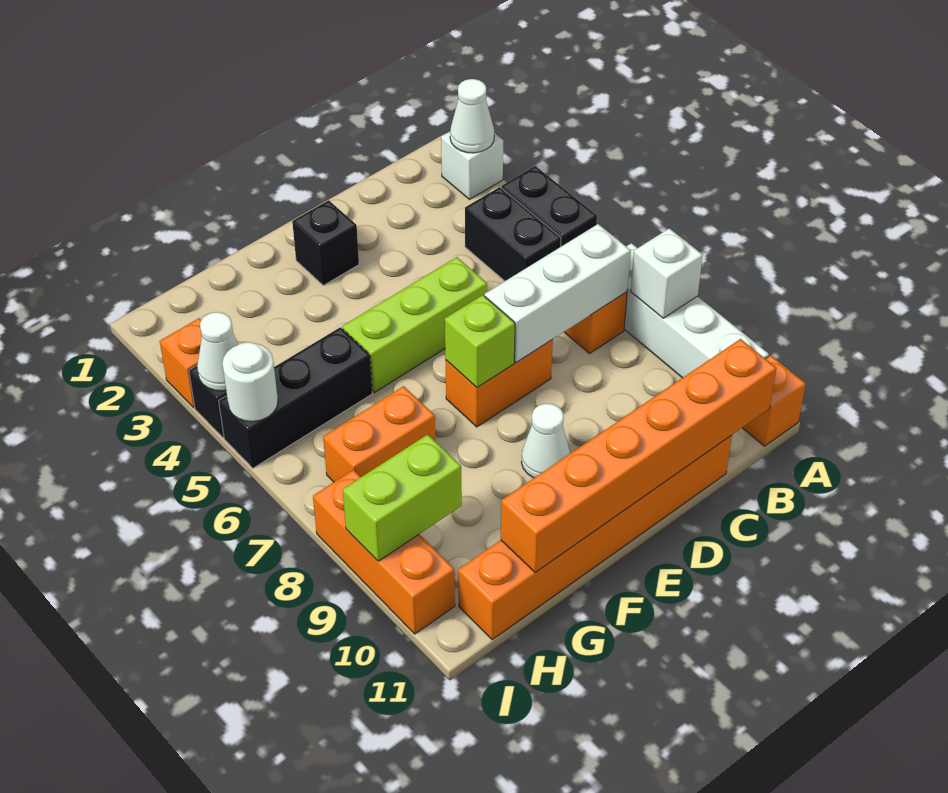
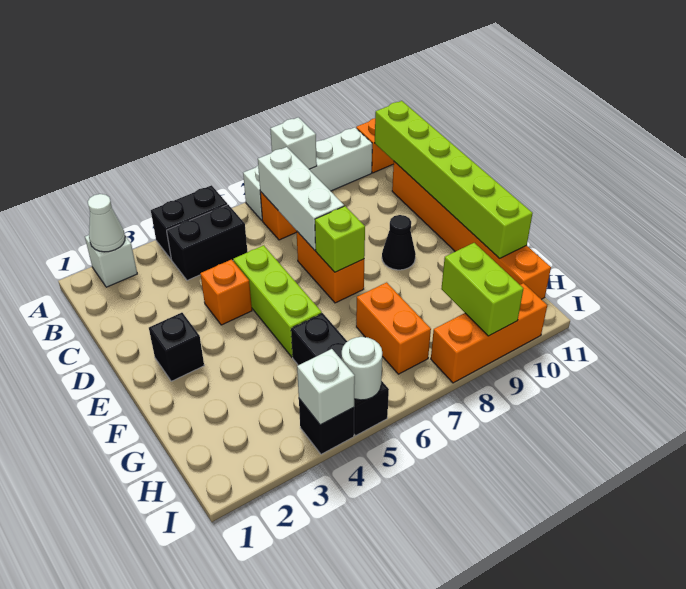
orange brick B11:G11 level 2 -> lime brick B11:G11 level 2
white cone E9 level 1 -> black cone E9 level 1
orange brick I3 level 1 -> orange brick D4 level 1
white cone I4 level 2 -> white brick I4 level 2

